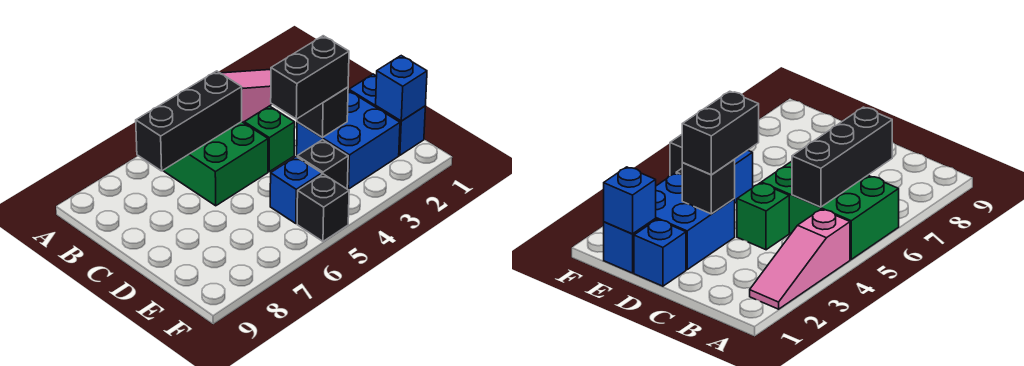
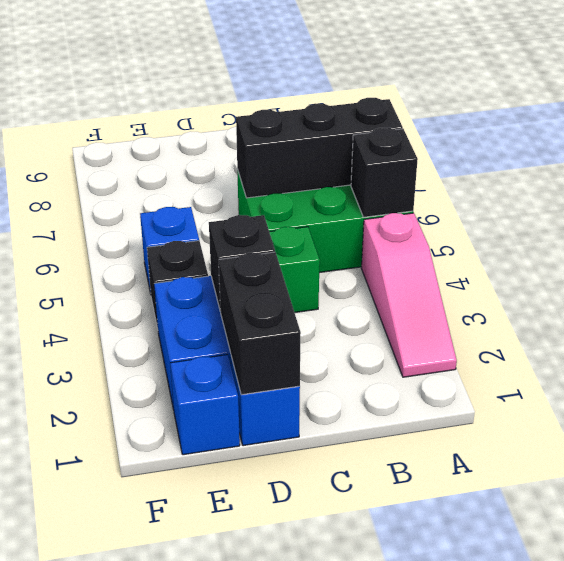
black brick B5:B7 level 2 -> black brick A6:C6 level 2
black brick D3:D4 level 3 -> black brick D1:D2 level 2
blue brick E1 level 2 -> none
black brick F5 level 1 -> black brick A5 level 2

